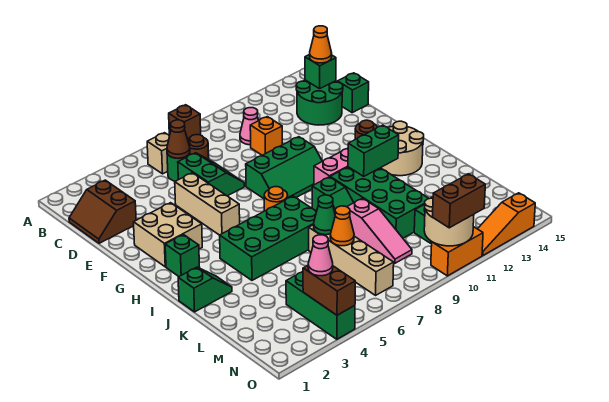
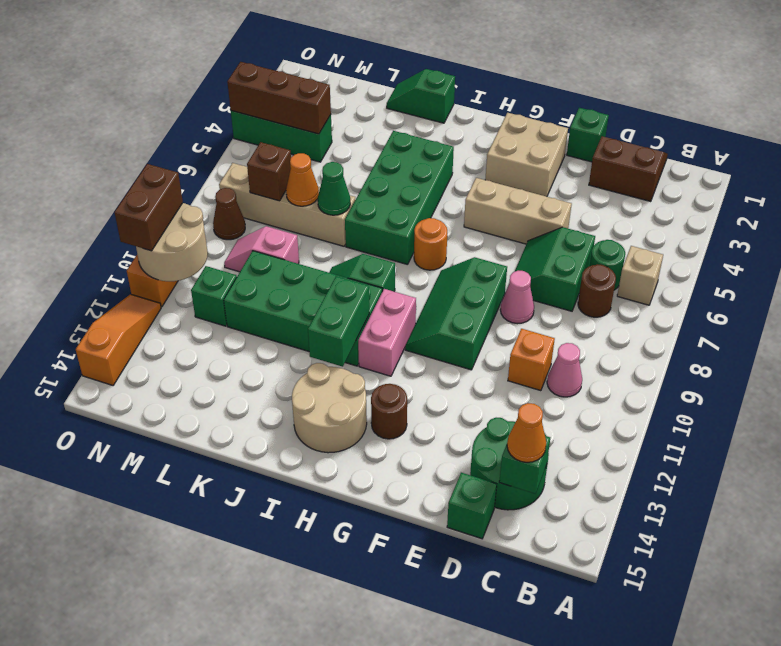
brown brick A8 level 1 -> brown brick M7 level 2
brown cone C6 level 2 -> brown cone N8 level 1
green slope D6:E7 level 1 top 6 -> green slope D6:E7 level 1 top D
green brick H2 level 1 -> green brick E1 level 1
green slope J1:J2 level 1 top 1 -> green slope J1:K1 level 1 top J
pink slope K9:M9 level 1 top K -> pink slope L9:M9 level 1 top L
brown brick N4:O4 level 2 -> brown brick M4:O4 level 2
pink cone N4 level 3 -> pink cone E8 level 1

